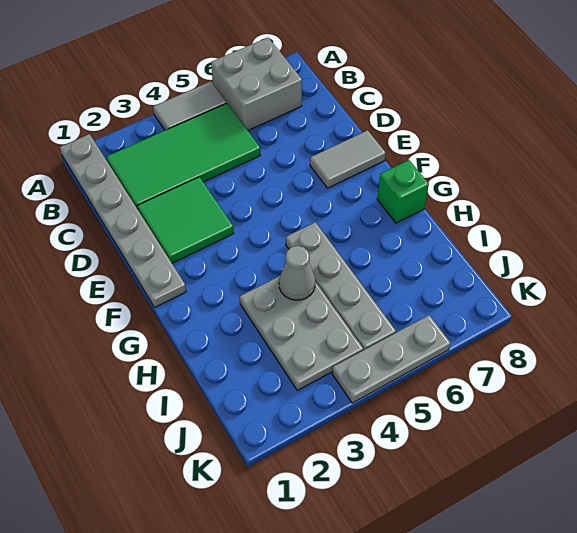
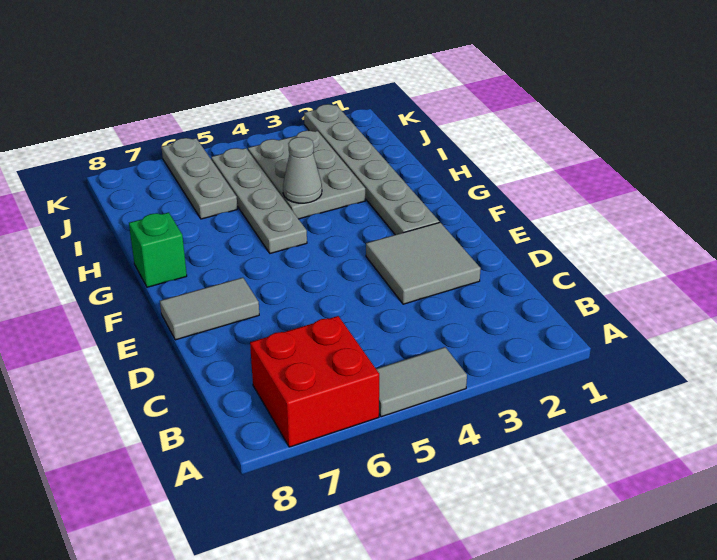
grey plate A1:F1 level 1 -> grey plate F2:K2 level 1
grey brick A6:B7 level 1 -> red brick A6:B7 level 1
green tile B2:C5 level 1 -> none
green tile D2:E3 level 1 -> grey tile D2:E3 level 1
grey plate K4:K6 level 1 -> grey plate I6:K6 level 1

